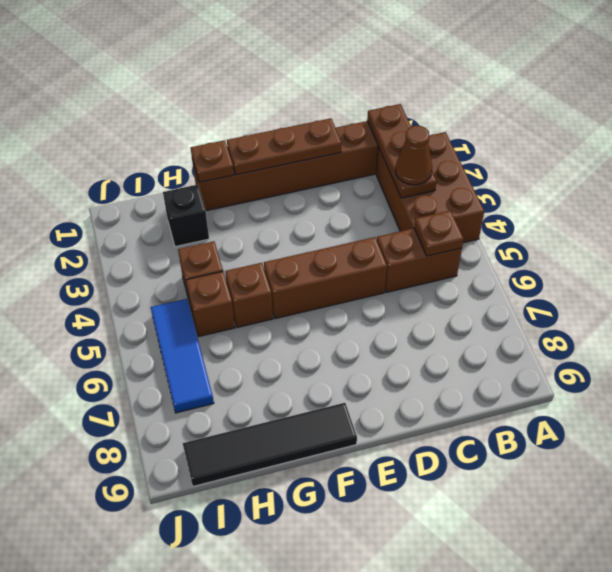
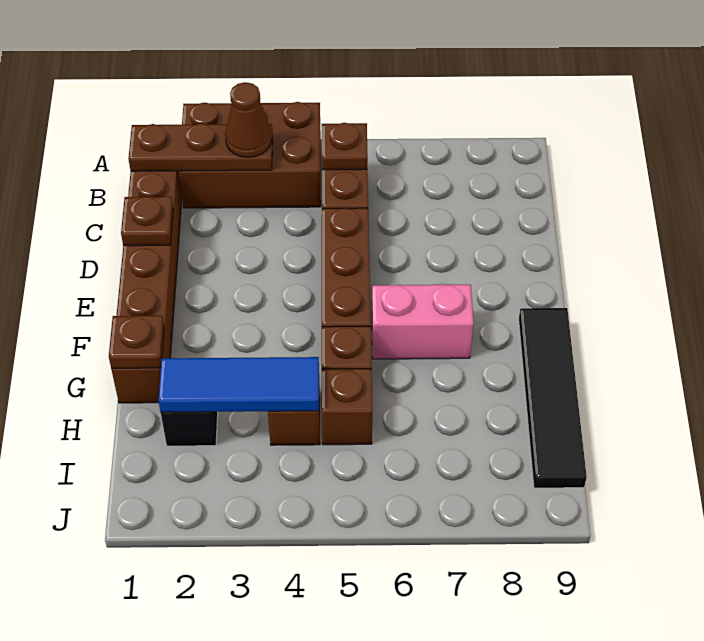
brown plate D1:F1 level 2 -> brown plate D1 level 2
none -> pink brick F6:F7 level 1
blue tile I5:I7 level 1 -> blue tile H2:H4 level 2

